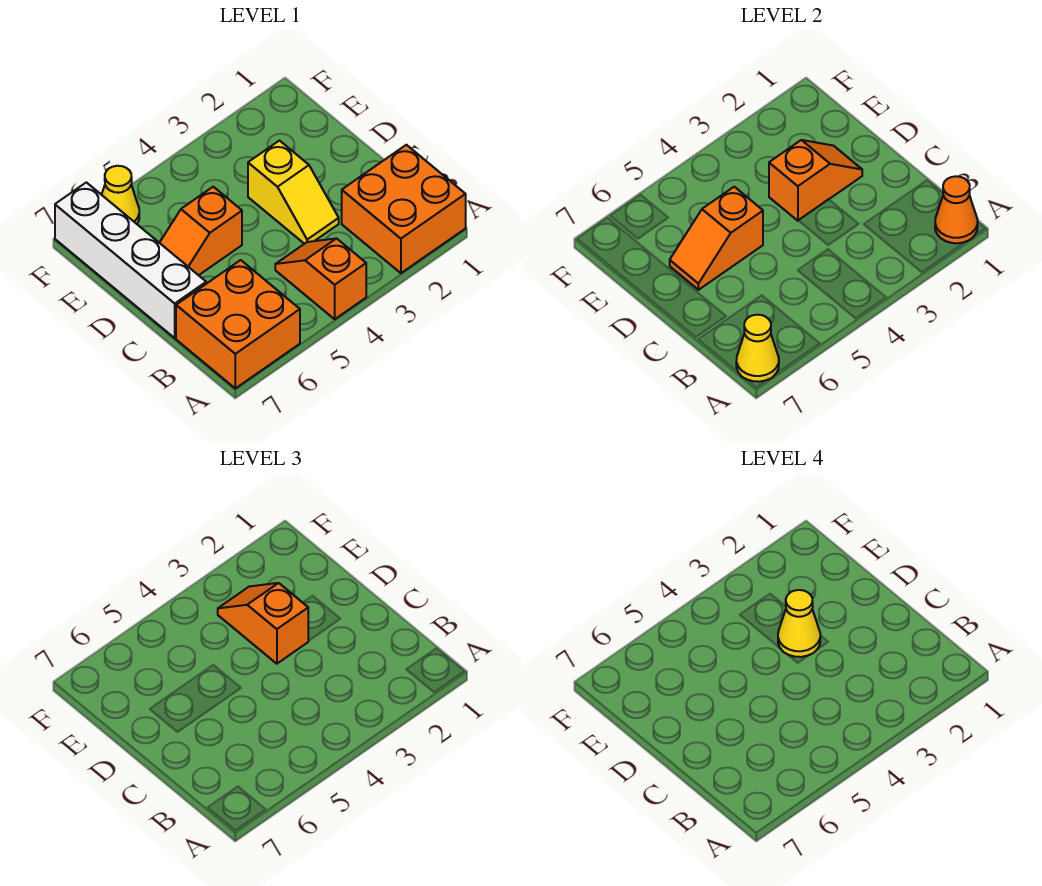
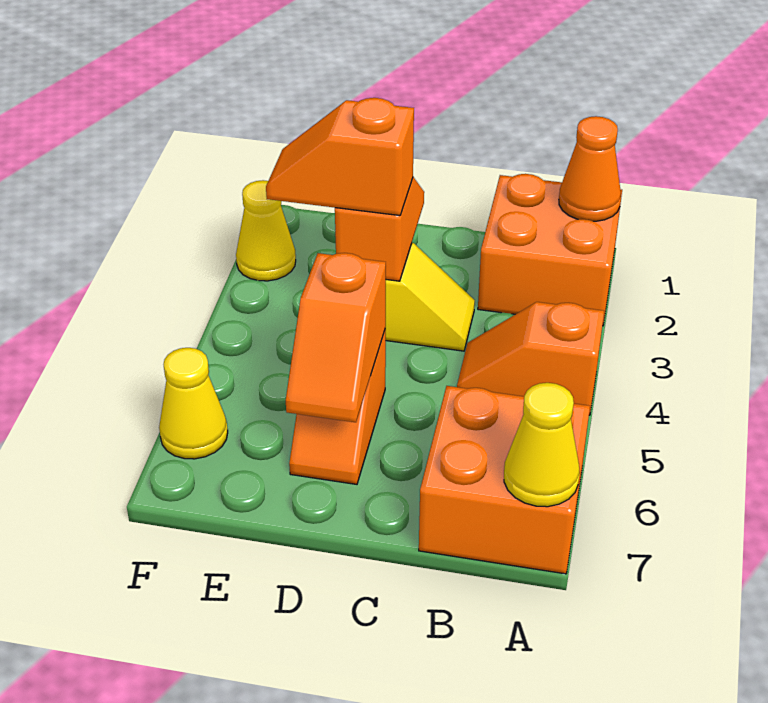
white brick C7:F7 level 1 -> none
yellow cone D3 level 4 -> yellow cone F2 level 1

